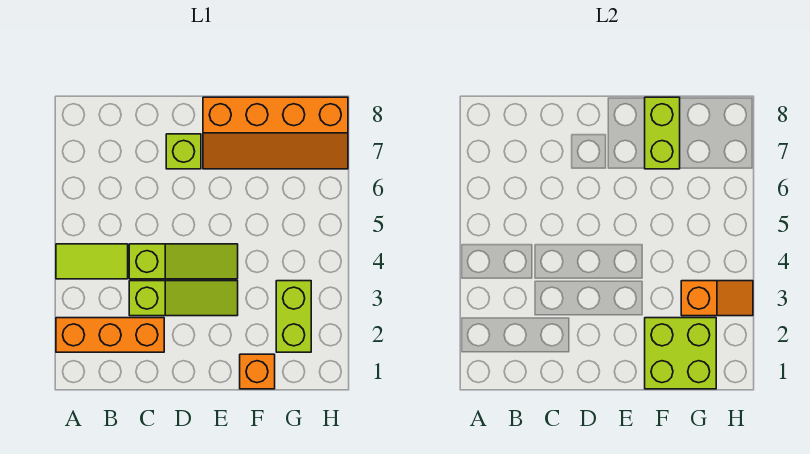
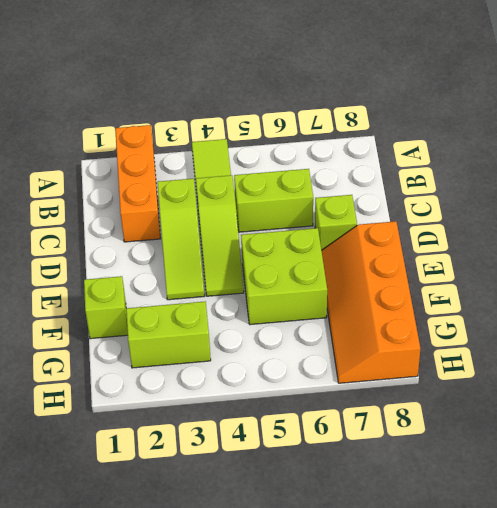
orange brick F1 level 1 -> lime brick F1 level 1
lime brick F1:G2 level 2 -> lime brick E5:F6 level 1
lime brick F7:F8 level 2 -> lime brick C5:C6 level 1
orange slope G3:H3 level 2 top G -> none

